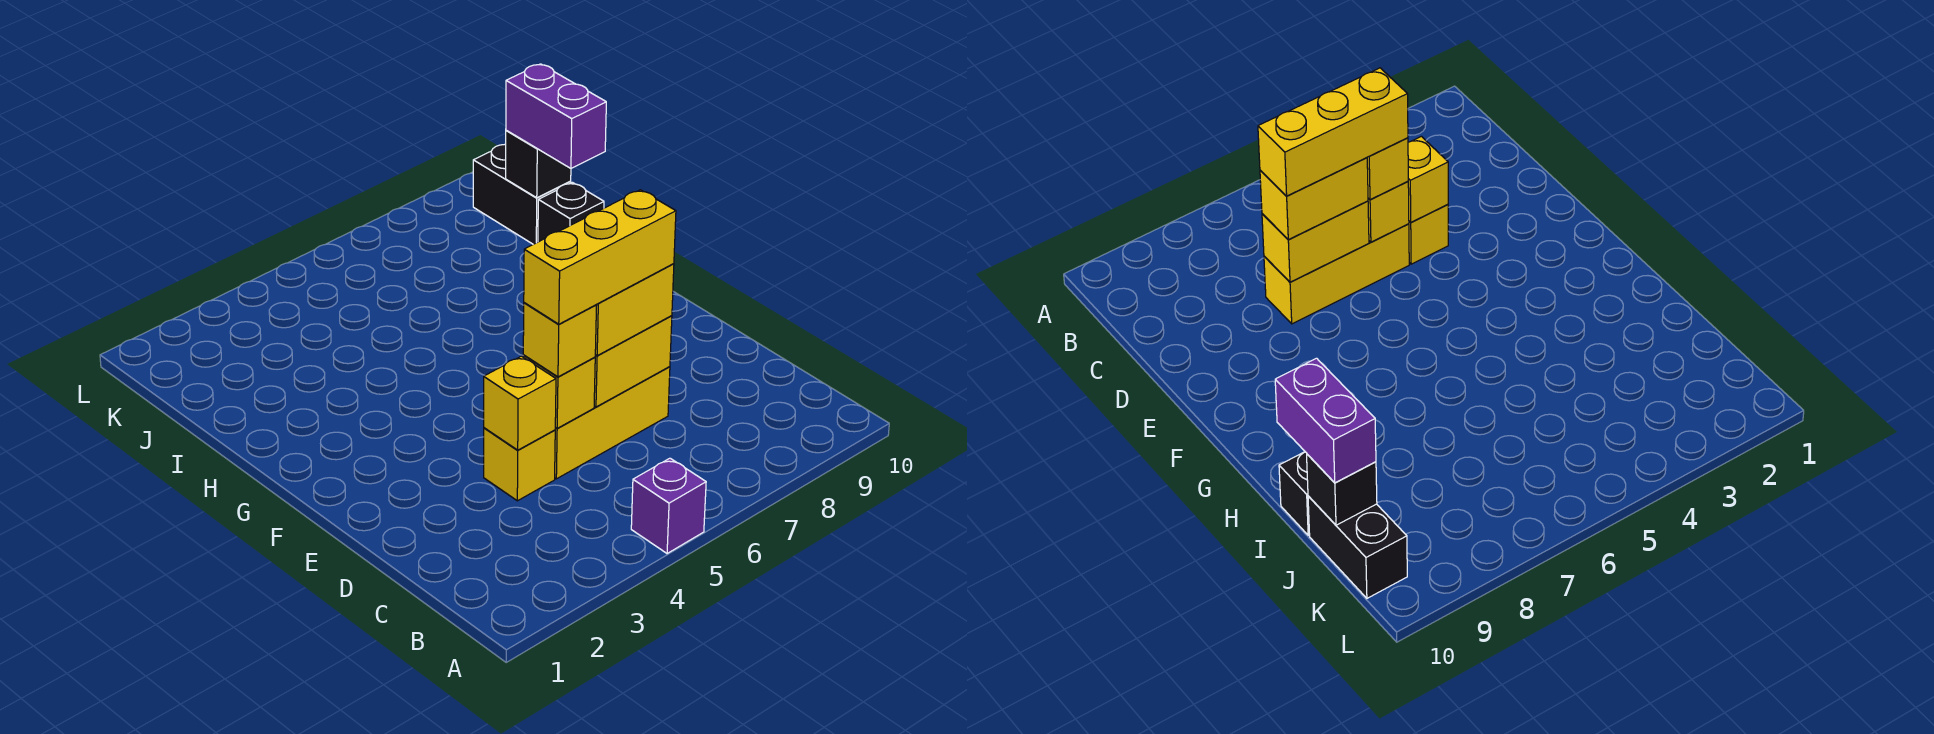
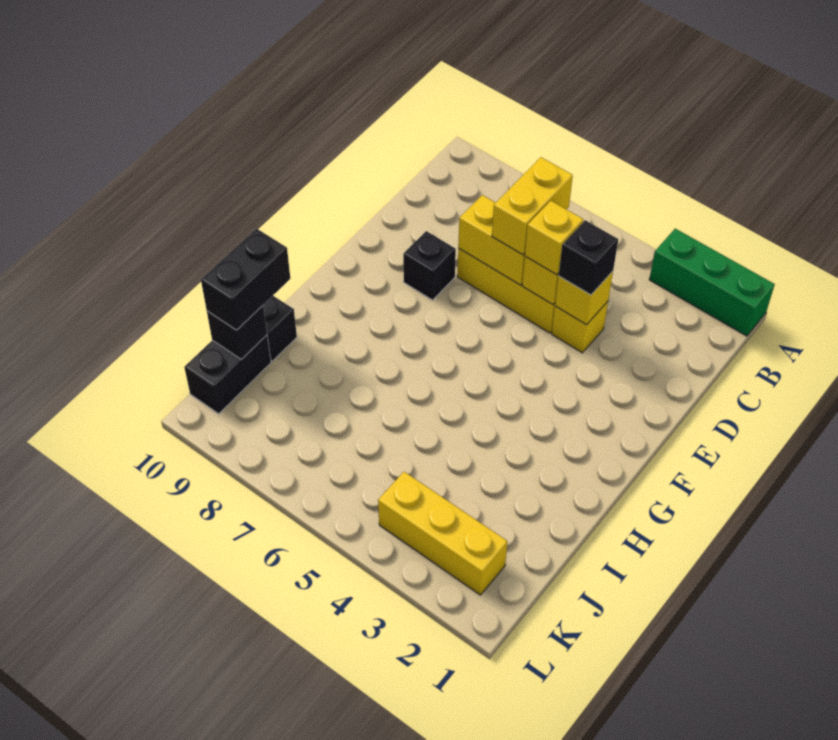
none -> green brick A1:A3 level 1
purple brick A5 level 1 -> none
none -> black brick D4 level 3
yellow brick D5:D7 level 4 -> yellow brick K2:K4 level 1
yellow brick D6:D7 level 3 -> yellow brick C6:D6 level 3
none -> black brick E8 level 1
purple brick I10:J10 level 3 -> black brick I10:J10 level 3

